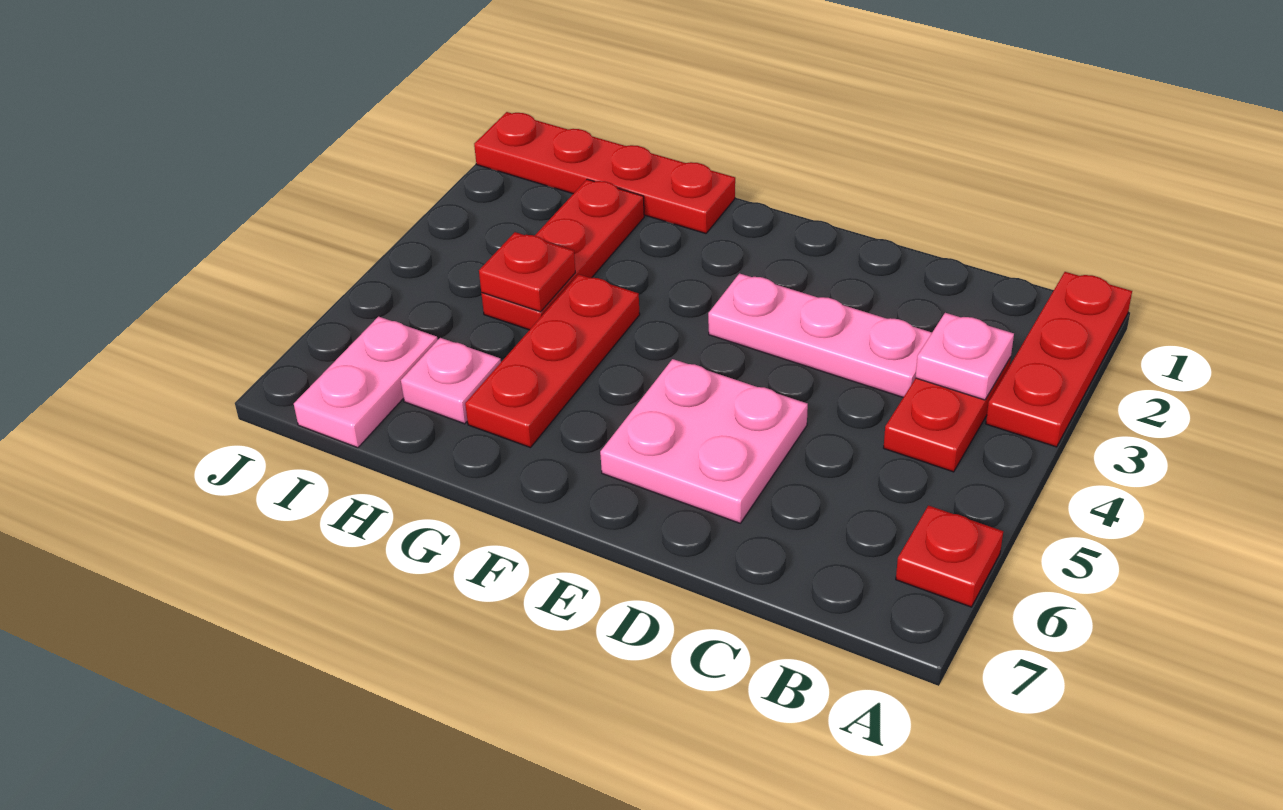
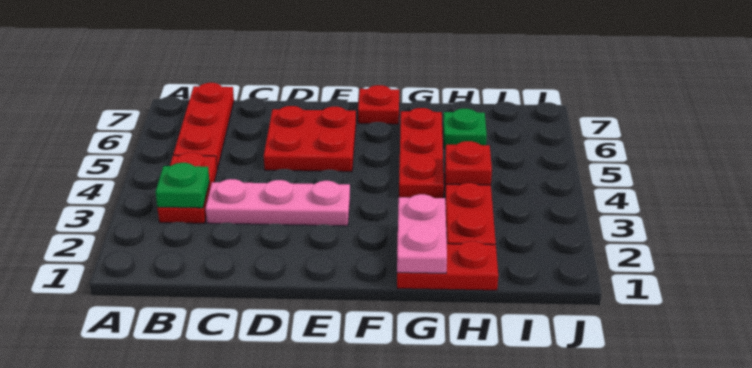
red plate A1:A3 level 1 -> red plate B5:B7 level 1
red plate A6 level 1 -> red plate F7 level 1
pink plate B3 level 2 -> green plate B3 level 2
pink plate D5:E6 level 1 -> red plate D5:E6 level 1
red plate G1:J1 level 1 -> red plate G1:H1 level 1
pink plate H6 level 1 -> green plate H6 level 1
pink plate I6:I7 level 1 -> pink plate G1:G2 level 2

